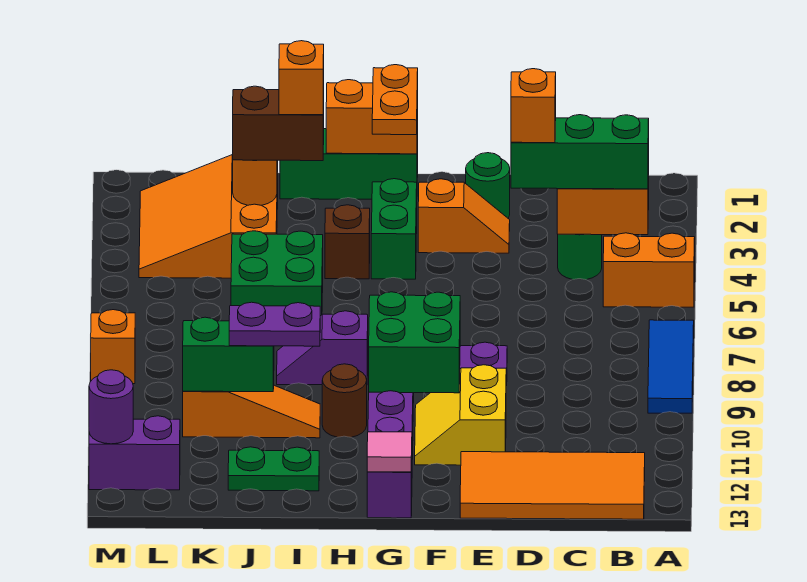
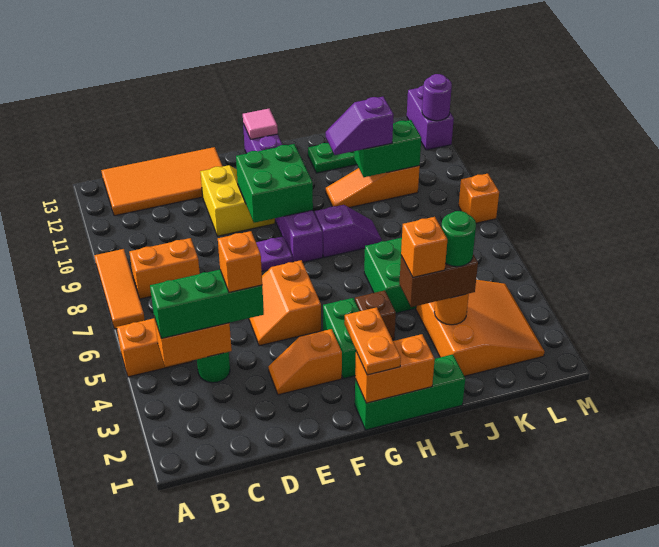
blue tile A7:A9 level 1 -> orange tile A7:A9 level 1
none -> orange brick B8:C8 level 1
green round brick E2 level 1 -> green round brick J3 level 4
none -> orange slope E5:F6 level 1 top F
brown round brick H10 level 1 -> none
purple plate I10:J10 level 3 -> purple slope I10:J10 level 3 top J
purple brick L12:M12 level 1 -> purple brick M12:M13 level 1

